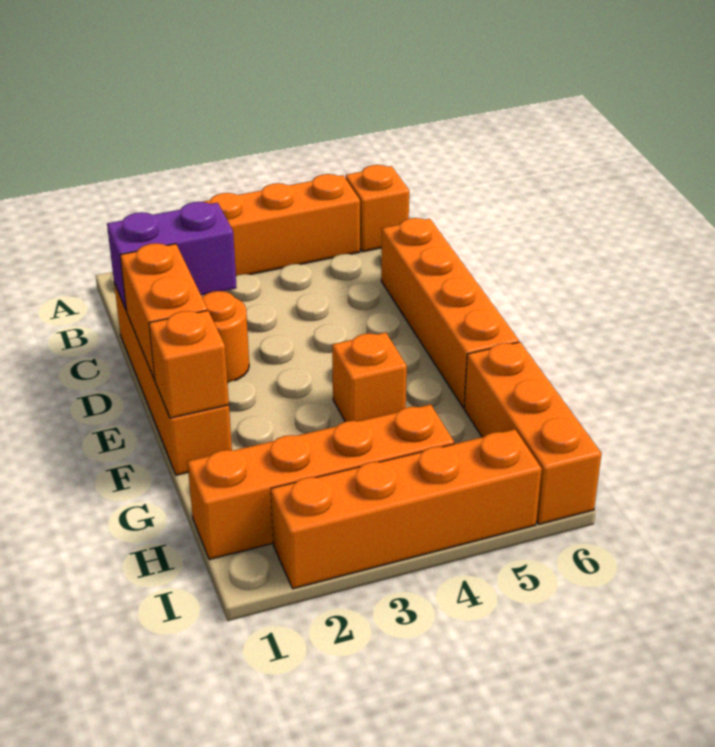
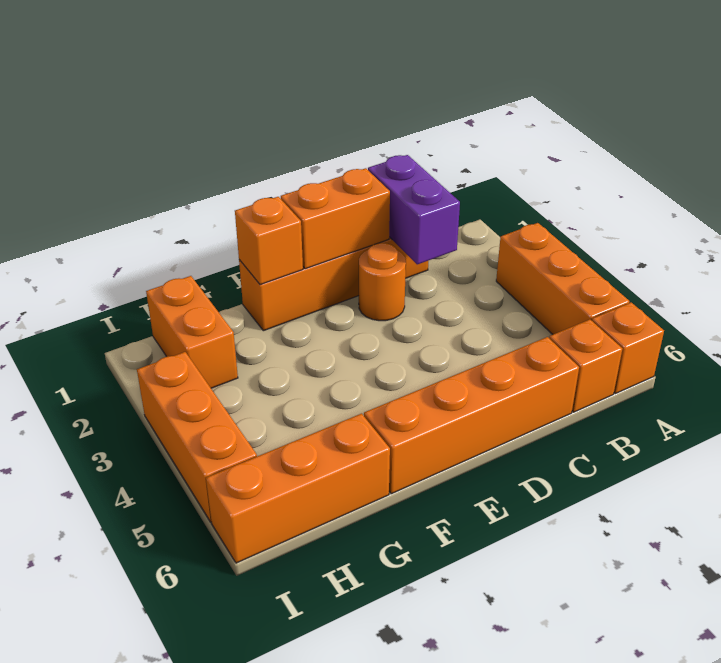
orange brick F4 level 1 -> orange brick B6 level 1
orange brick H1:H4 level 1 -> orange brick H1:H2 level 1
orange brick I2:I5 level 1 -> orange brick I3:I5 level 1

